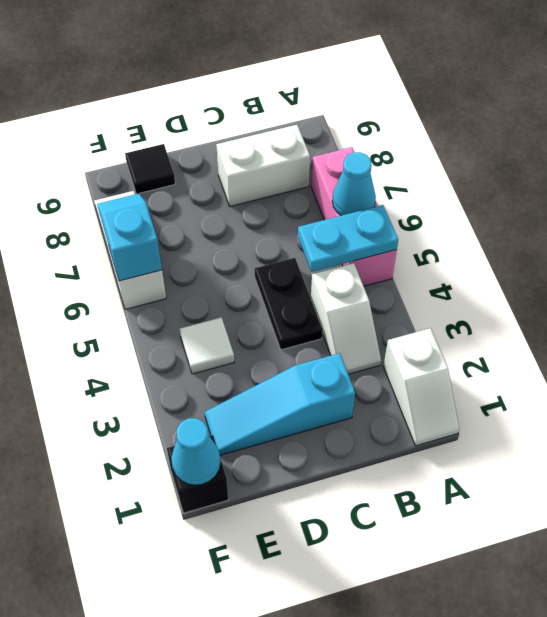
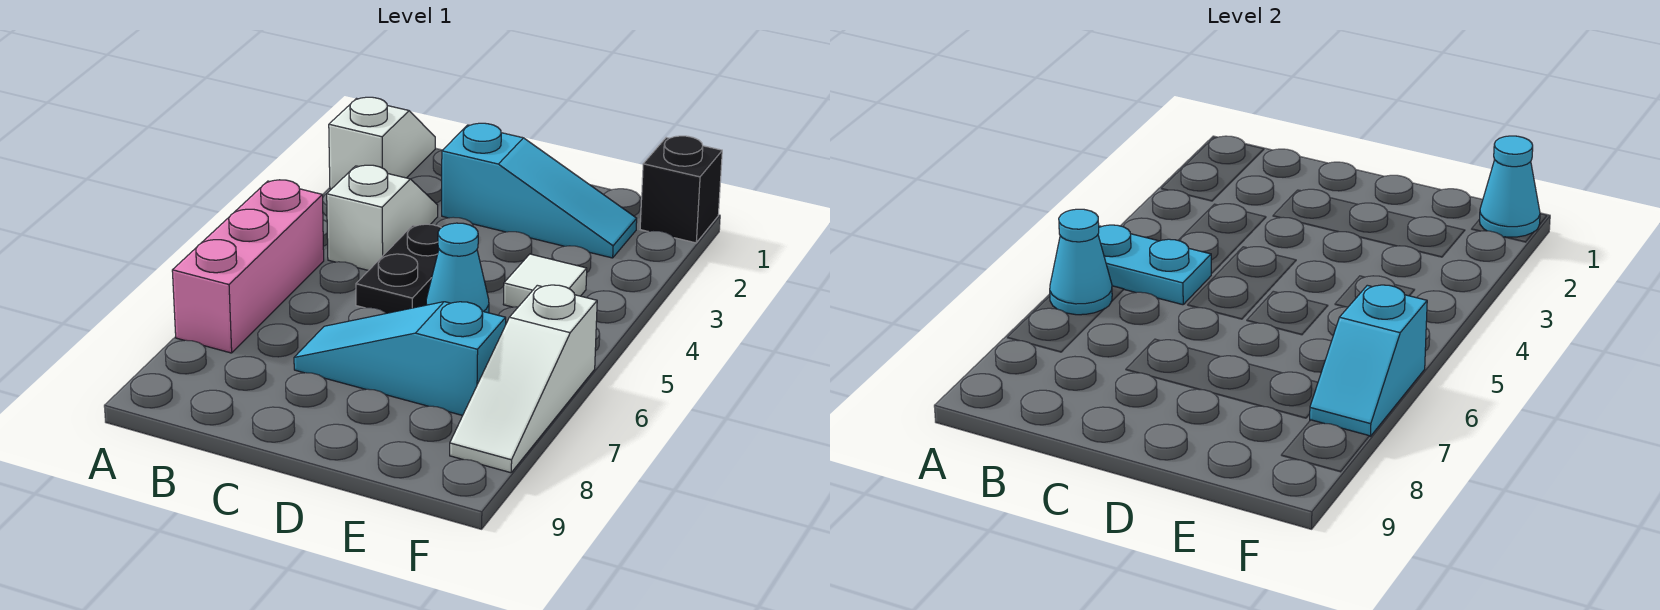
white brick B8:C8 level 1 -> none
none -> cyan slope C7:E7 level 1 top E
none -> cyan cone D5 level 1
black tile E9 level 1 -> none

